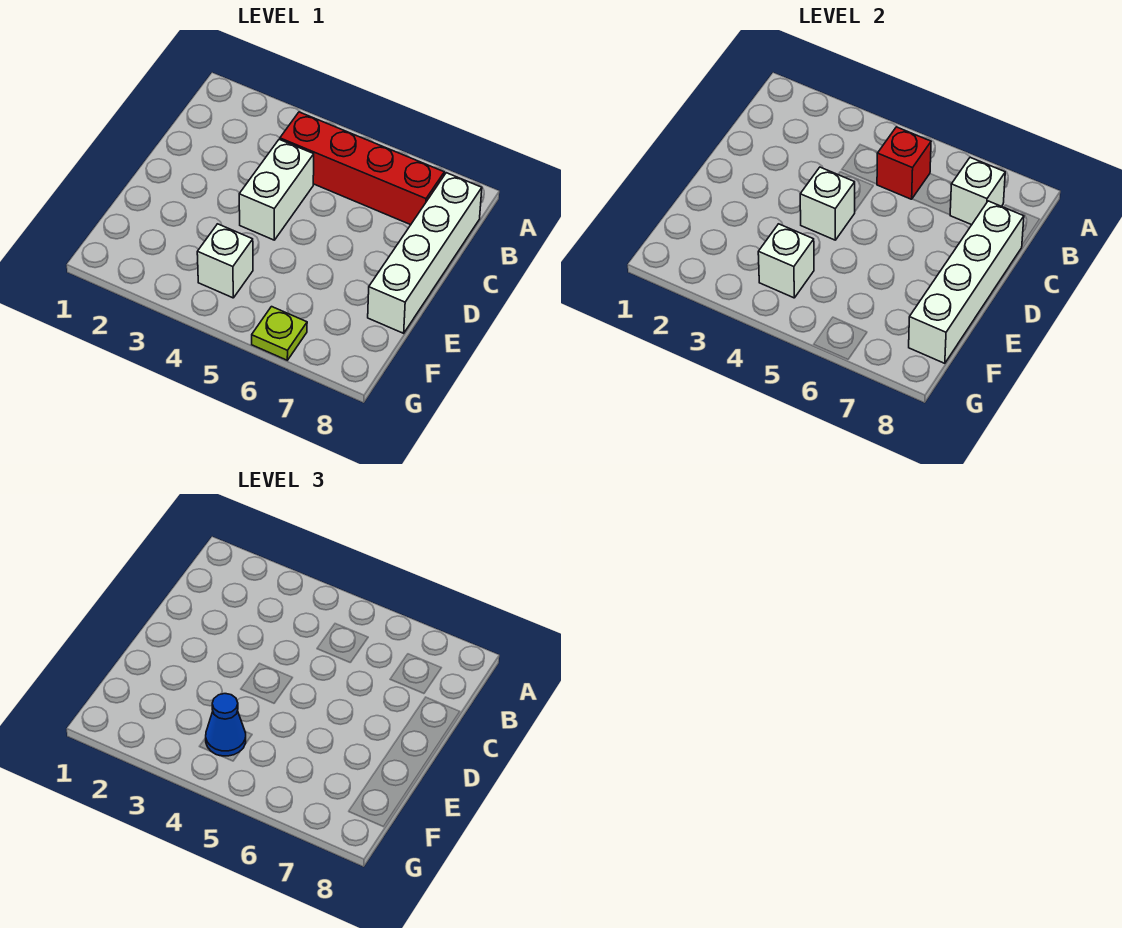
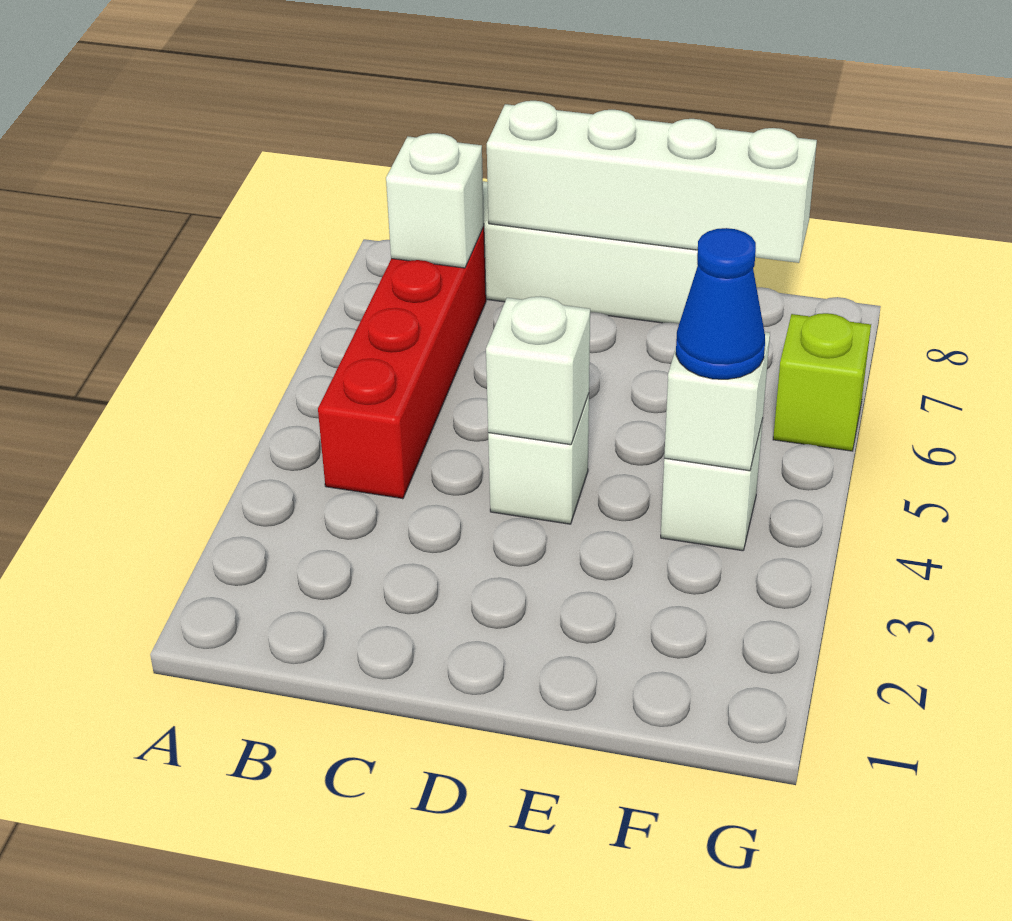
red brick B5 level 2 -> none
white brick C4:D4 level 1 -> white brick D4 level 1
lime plate G6 level 1 -> lime brick G6 level 1

